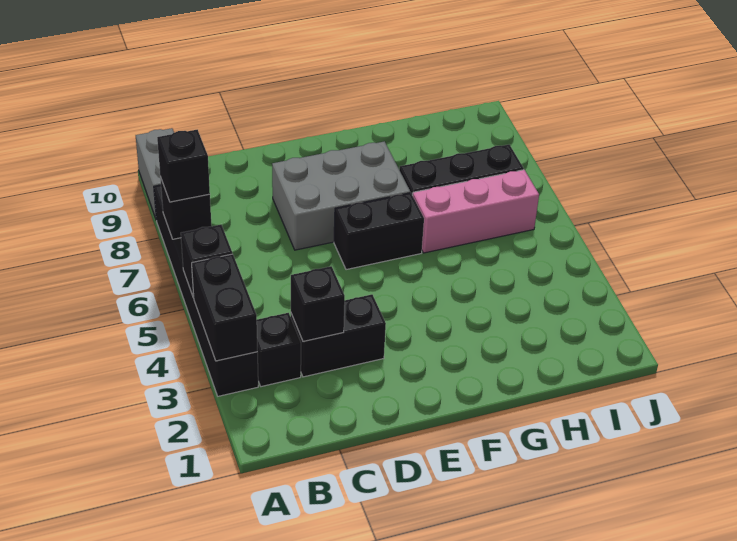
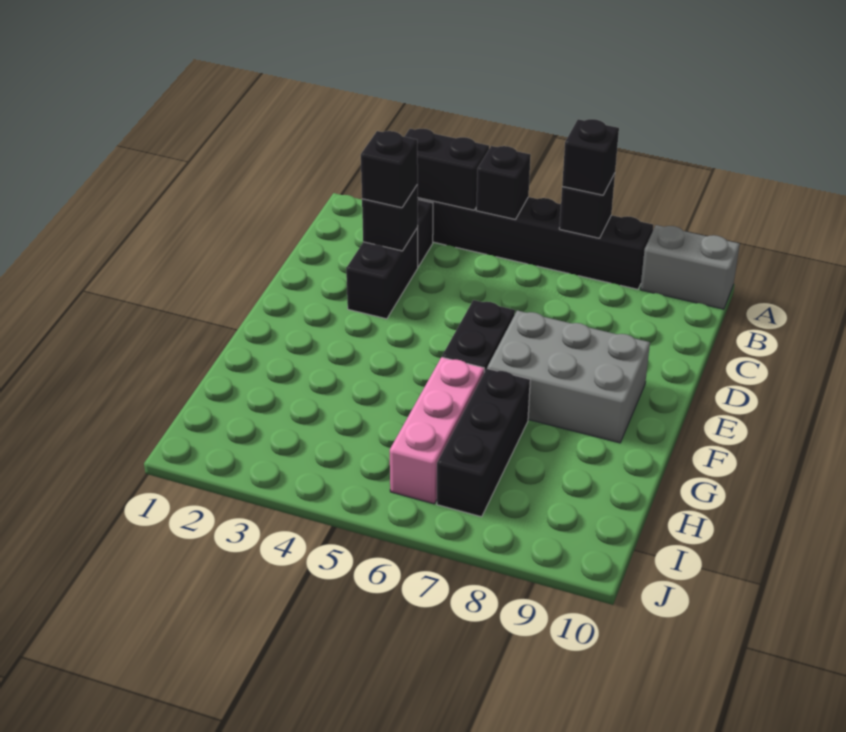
none -> black brick C3 level 3
grey brick D7:F8 level 1 -> grey brick E7:F9 level 1

